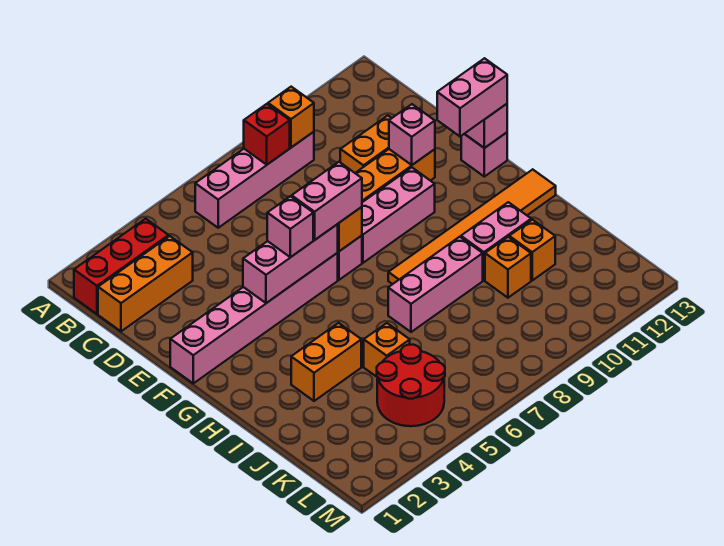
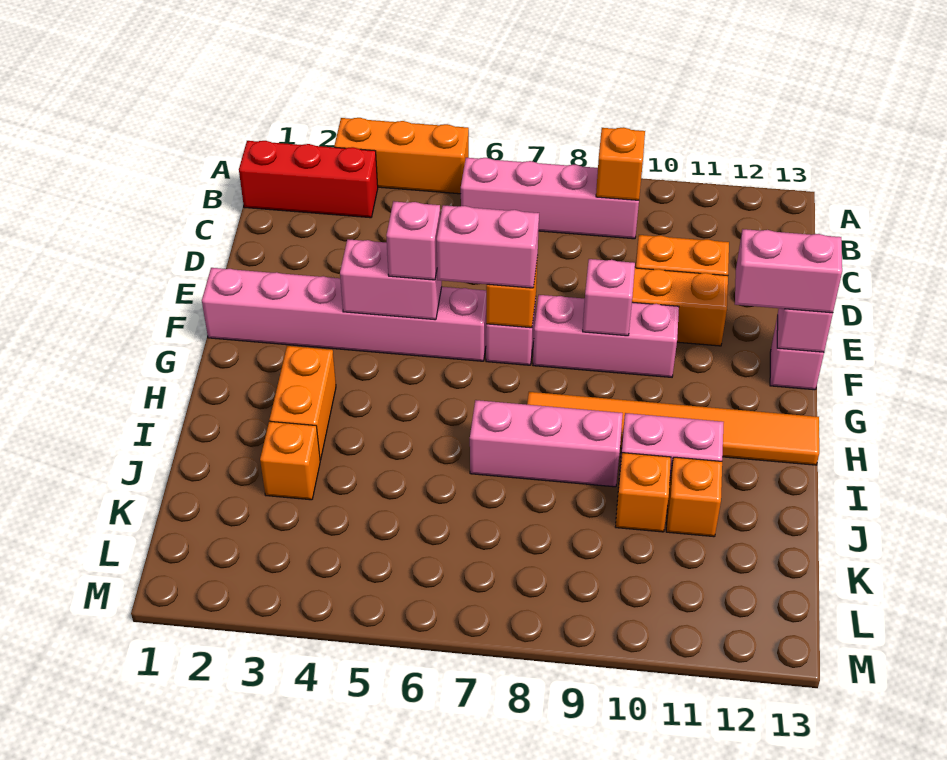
red brick B8 level 2 -> none
orange brick C1:C3 level 1 -> orange brick A3:A5 level 1
pink brick E11 level 2 -> pink brick F9 level 2
pink brick F4:F6 level 2 -> pink brick F4:F5 level 2
orange brick I3:I4 level 1 -> orange brick H3:I3 level 1
orange brick J5 level 1 -> orange brick J3 level 1
red round brick K4:L5 level 1 -> none

